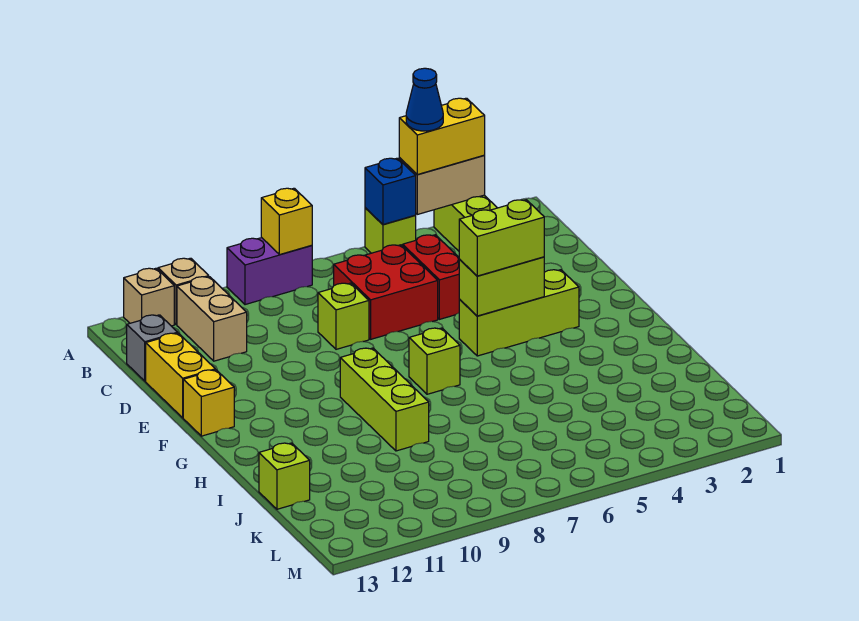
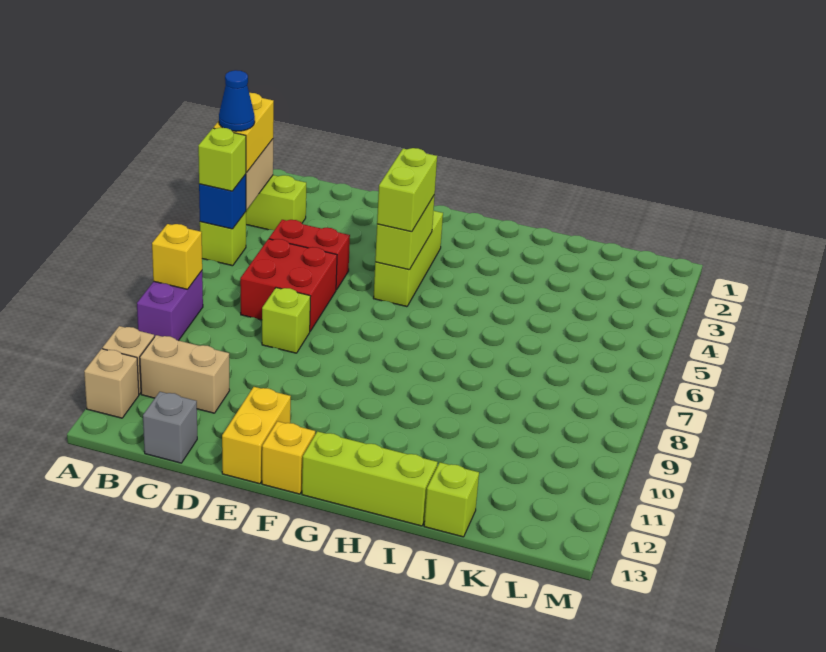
yellow brick D13:E13 level 1 -> yellow brick E12:E13 level 1
lime brick G7 level 1 -> lime brick A5 level 3
lime brick G9:I9 level 1 -> lime brick G13:I13 level 1

